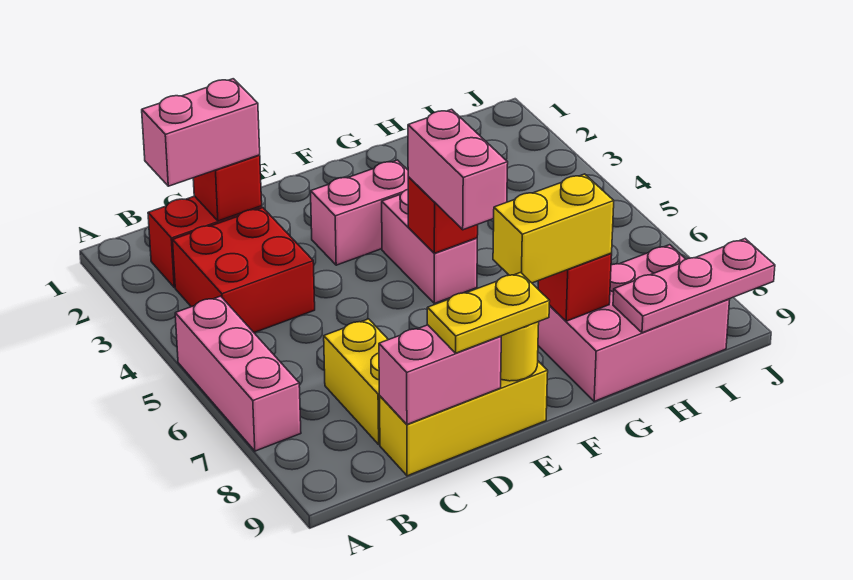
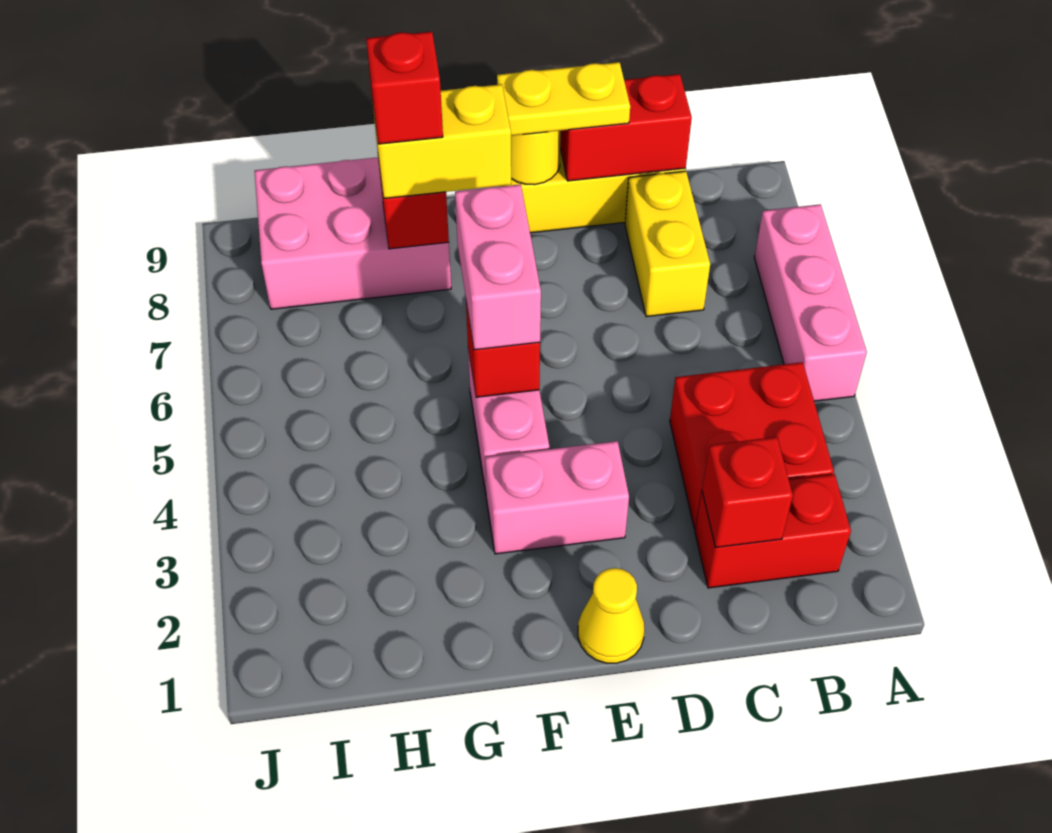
pink brick B2:C2 level 3 -> none
pink brick C9:D9 level 2 -> red brick C9:D9 level 2
none -> yellow cone E1 level 1
none -> red brick G8 level 4
pink plate H9:J9 level 2 -> none

